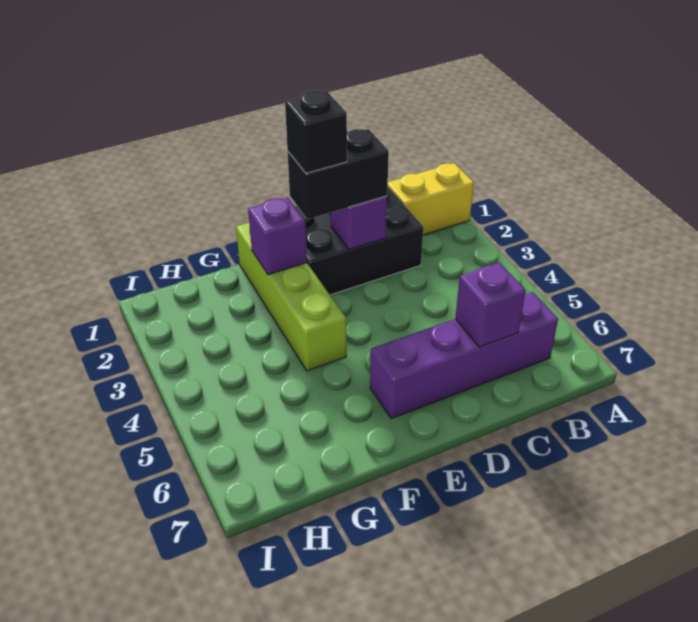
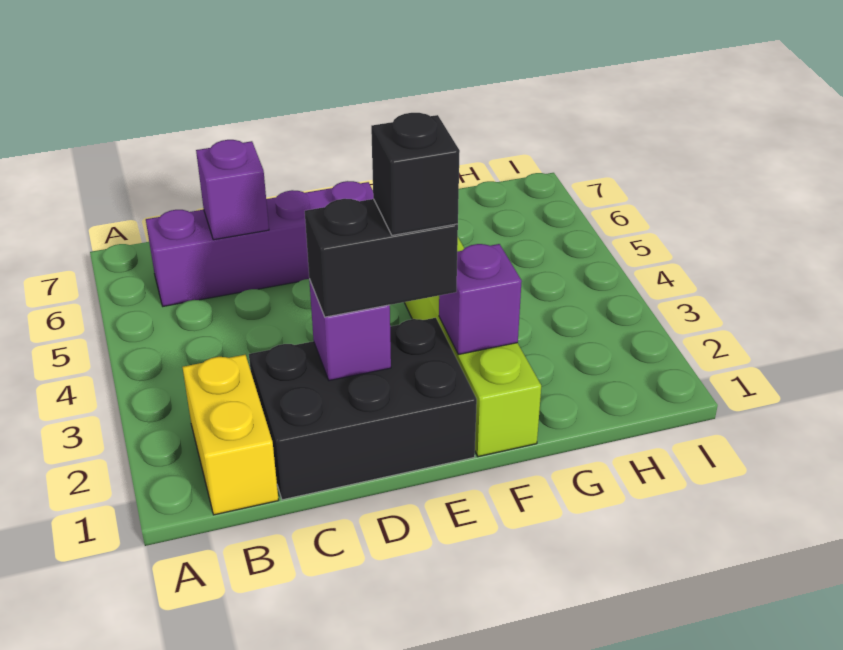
yellow brick A1:B1 level 1 -> yellow brick B1:B2 level 1

